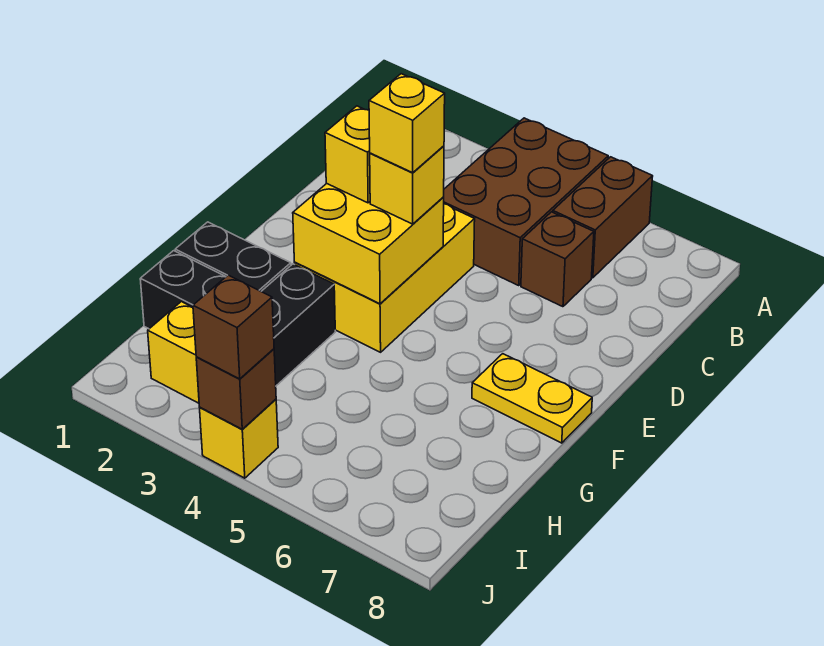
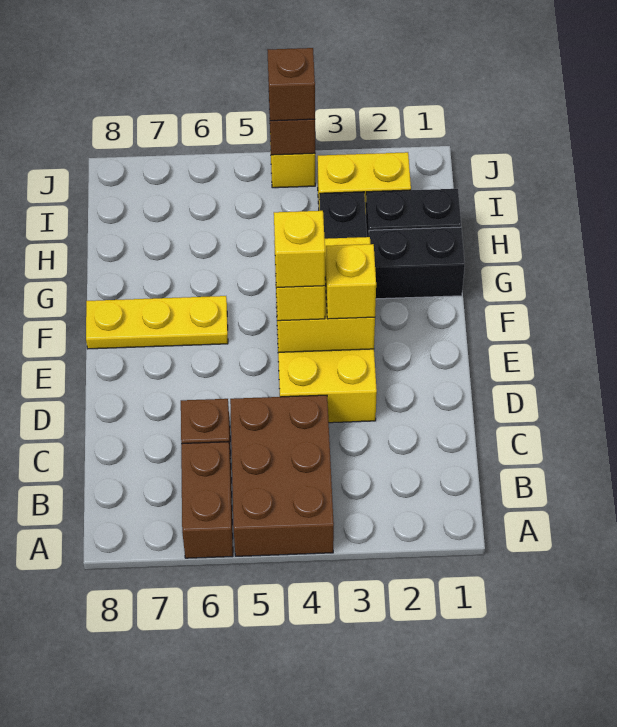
yellow plate F7:F8 level 1 -> yellow plate F6:F8 level 1

